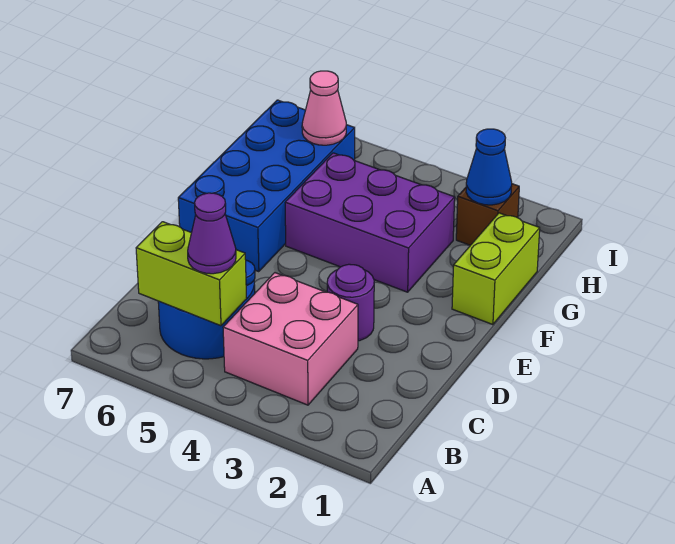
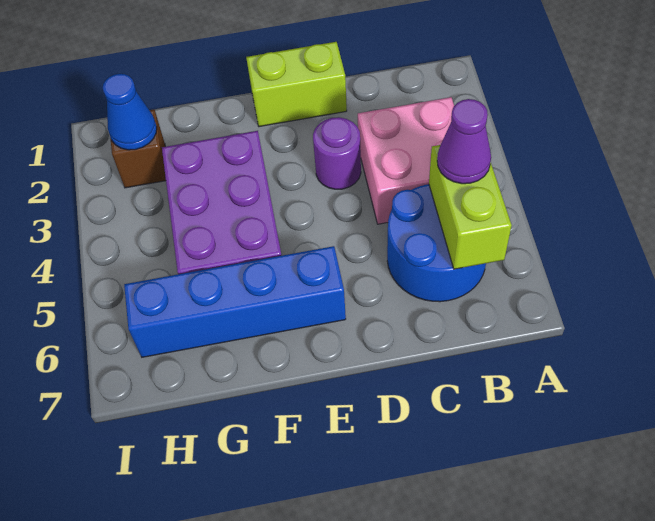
blue brick E6:H7 level 1 -> blue brick E6:H6 level 1
lime brick F1:G1 level 1 -> lime brick D1:E1 level 1
pink cone H6 level 2 -> none

